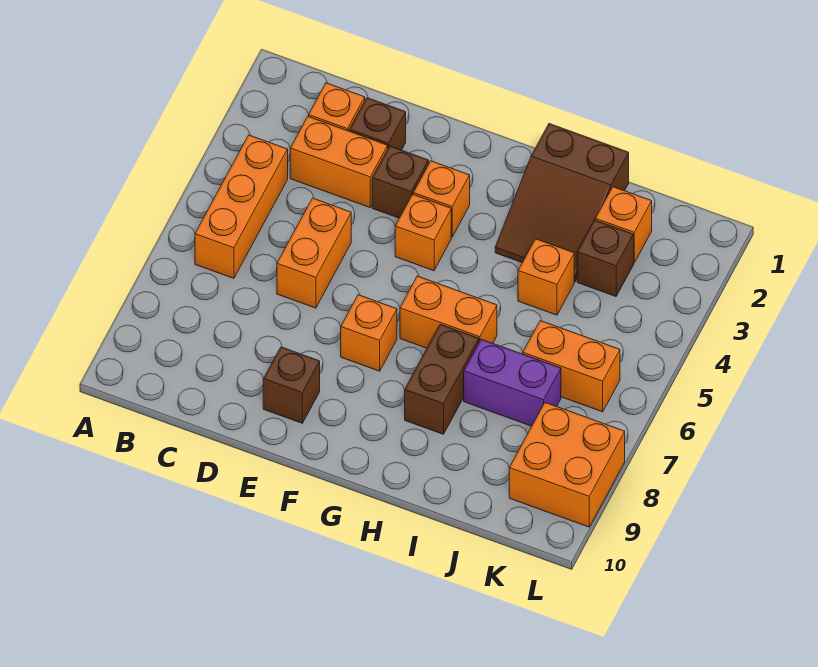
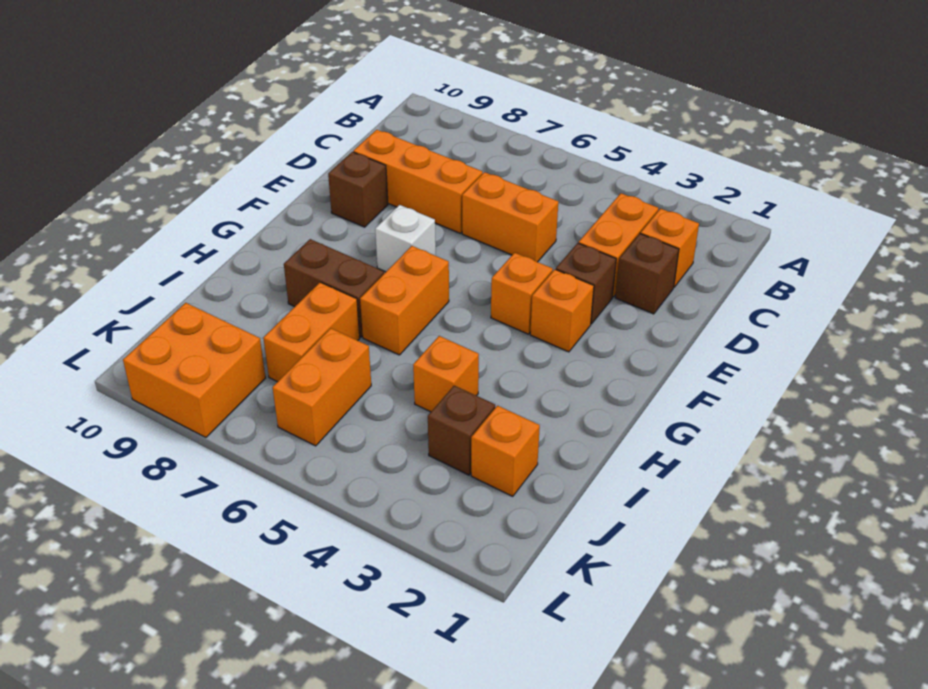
orange brick B4:B6 level 1 -> orange brick D7:D9 level 1
orange brick F7 level 1 -> white brick F7 level 1
brown slope H1:I3 level 1 top 1 -> none
purple brick I7:J7 level 1 -> orange brick I7:J7 level 1

